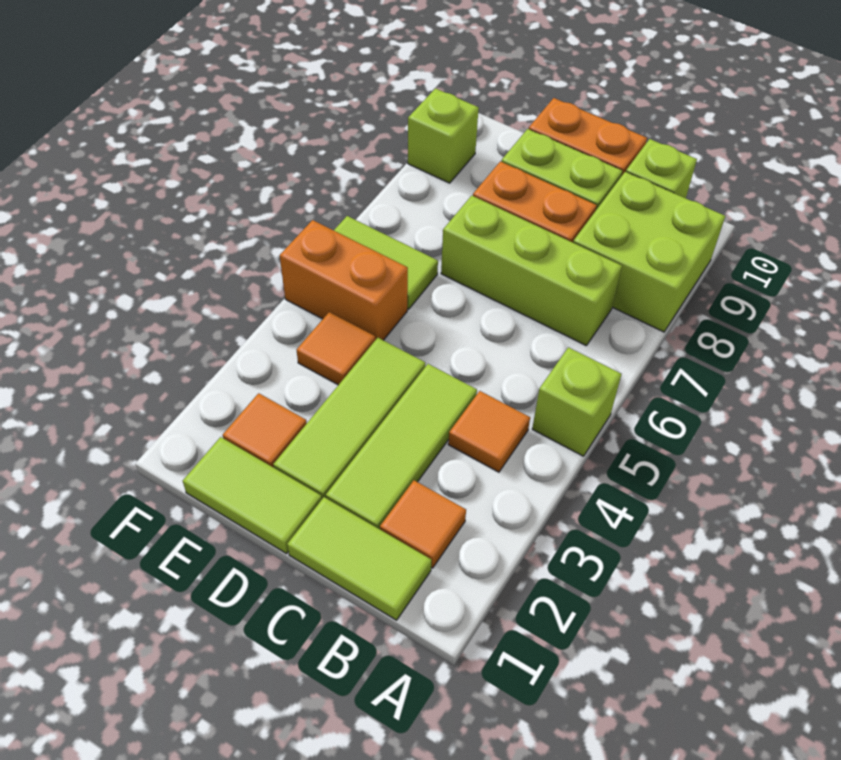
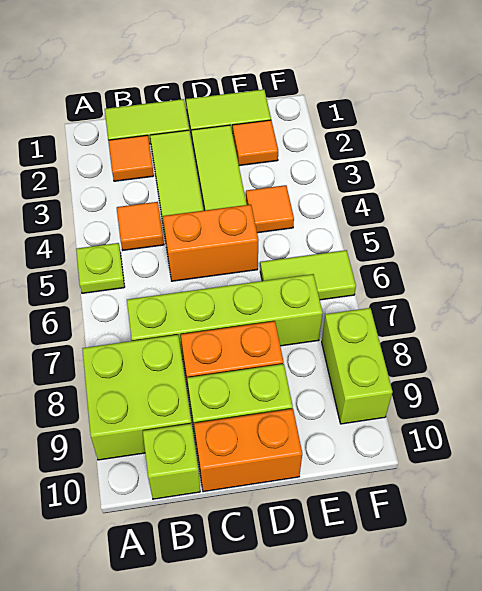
lime brick A5 level 1 -> lime plate A5 level 1
lime brick B7:D7 level 1 -> lime brick B7:E7 level 1
orange brick E5:F5 level 1 -> orange brick C5:D5 level 1
lime brick F9 level 1 -> lime brick F8:F9 level 1

